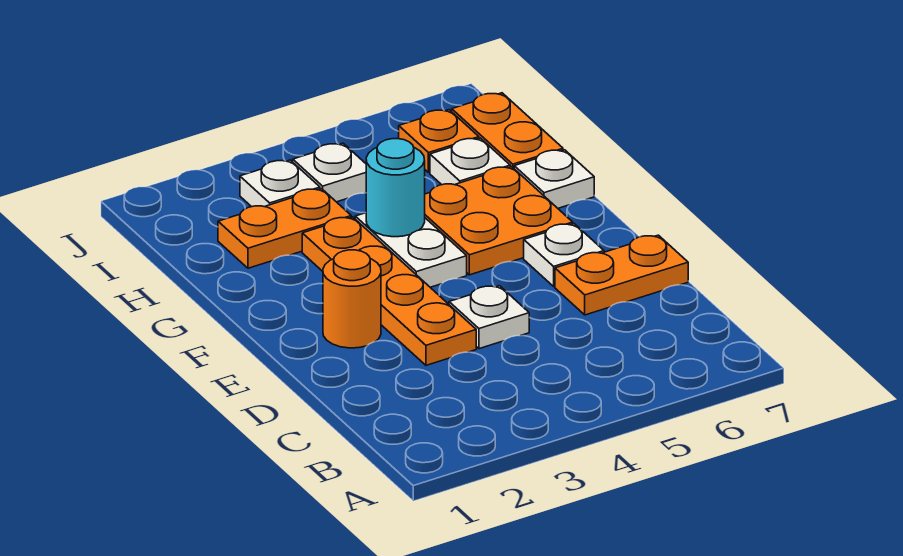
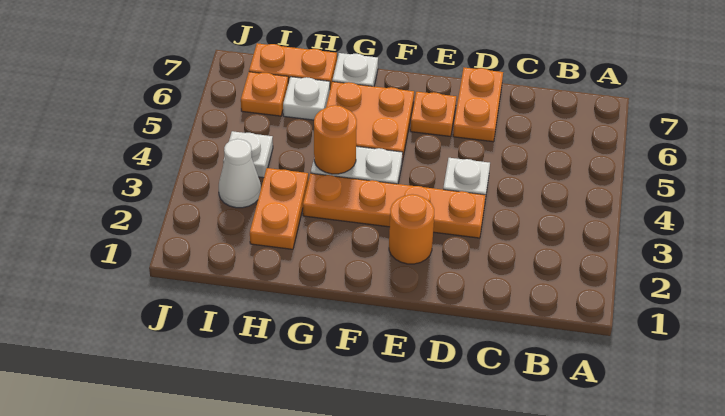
white plate E6 level 1 -> orange plate E6 level 1
cyan round brick G4 level 2 -> orange round brick G4 level 2
white plate I3 level 1 -> white cone I3 level 1

